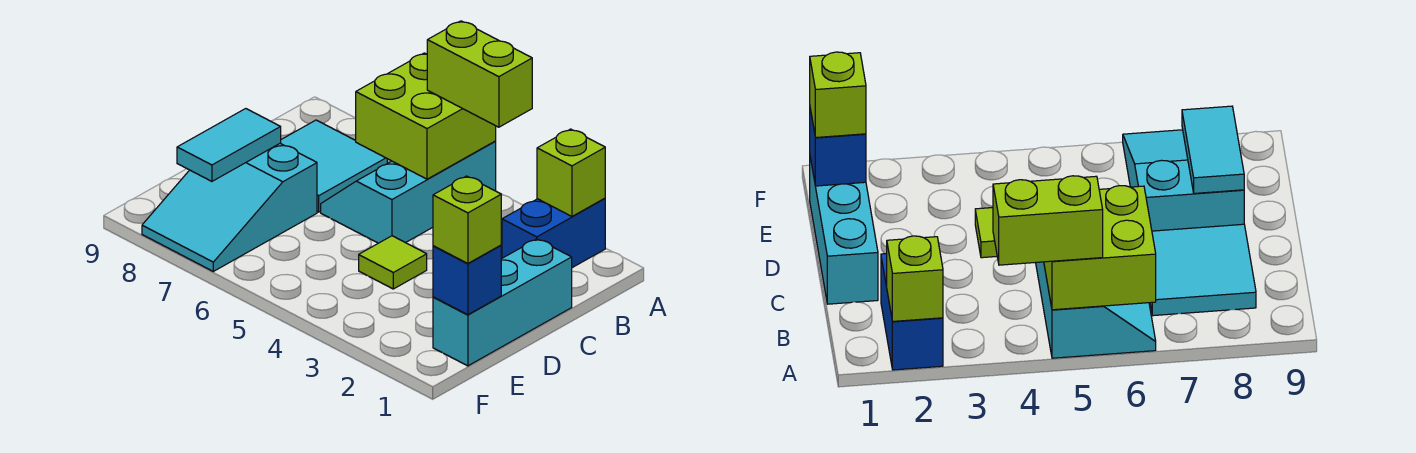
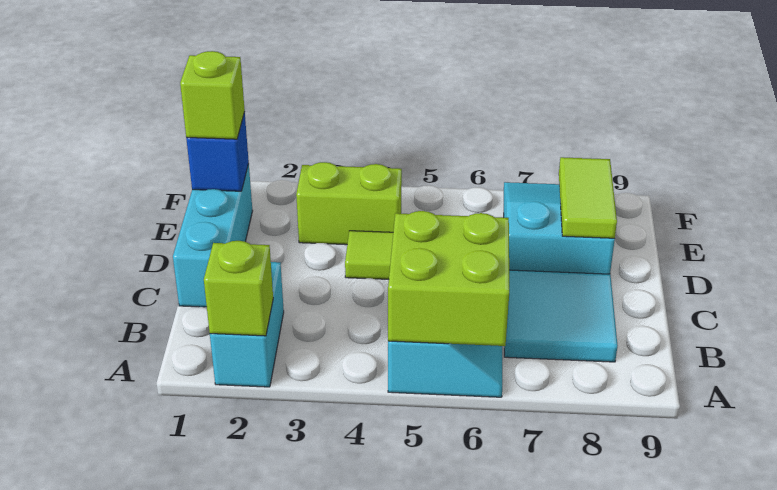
blue brick A2:B2 level 1 -> cyan brick A2:B2 level 1
lime brick A4:A5 level 3 -> lime brick E3:E4 level 1
cyan tile D8:E8 level 2 -> lime tile D8:E8 level 2

